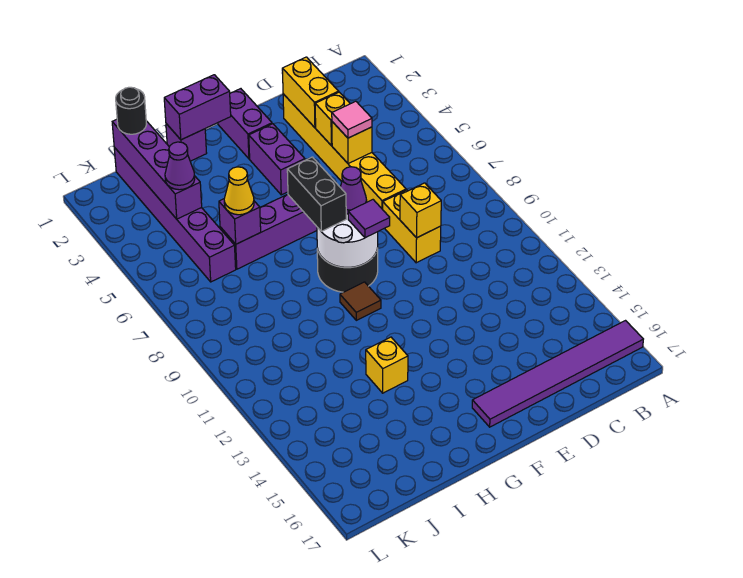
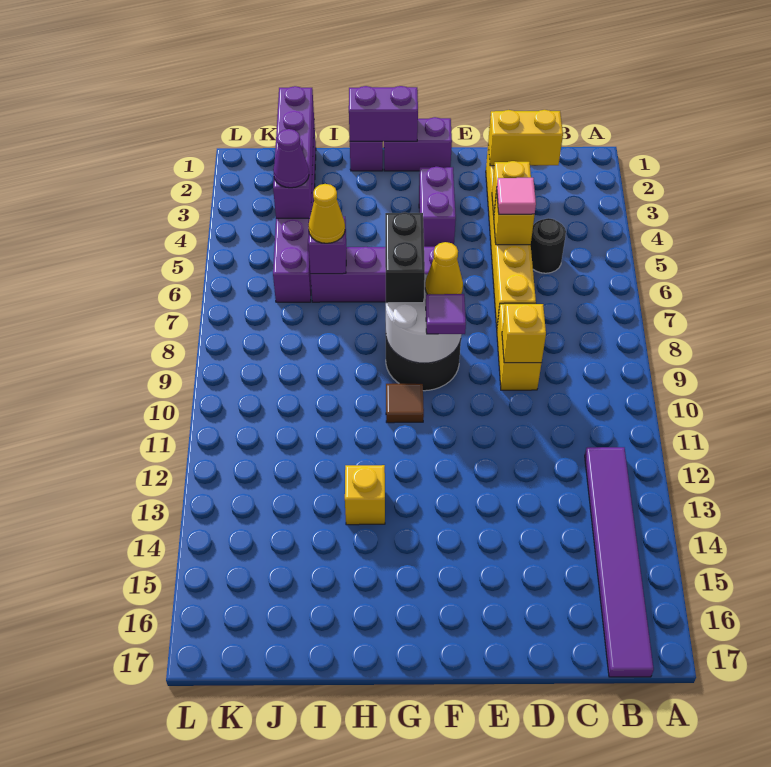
purple tile A16:F16 level 1 -> purple tile B12:B17 level 1
yellow brick D2:D3 level 2 -> yellow brick C2:D2 level 2
purple brick F1:F2 level 1 -> purple brick F1:G1 level 1
purple cone F8 level 3 -> yellow cone F8 level 3
black round brick J1 level 3 -> black round brick C5 level 1

